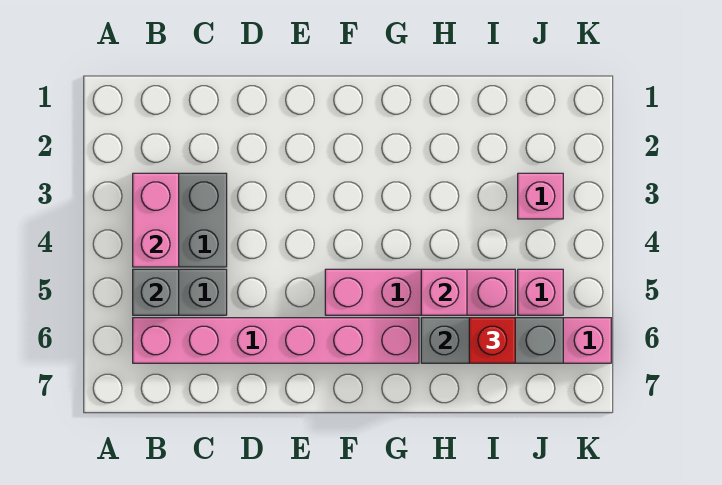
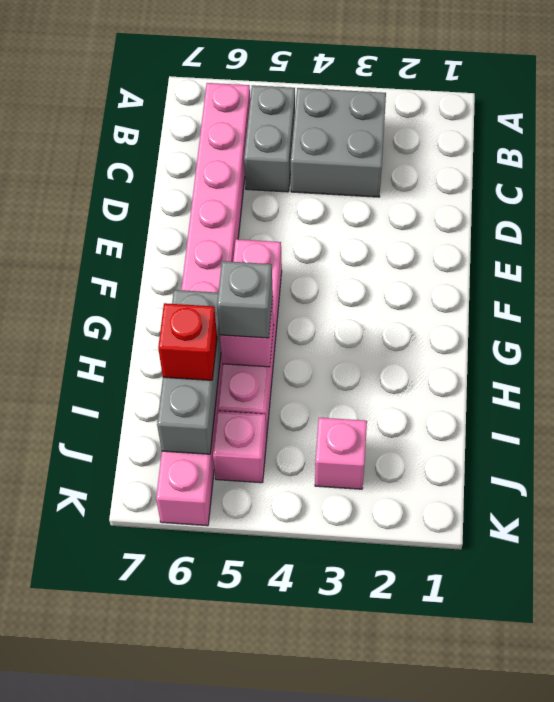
pink brick B3:B4 level 2 -> none
grey brick B5 level 2 -> grey brick H5 level 3

